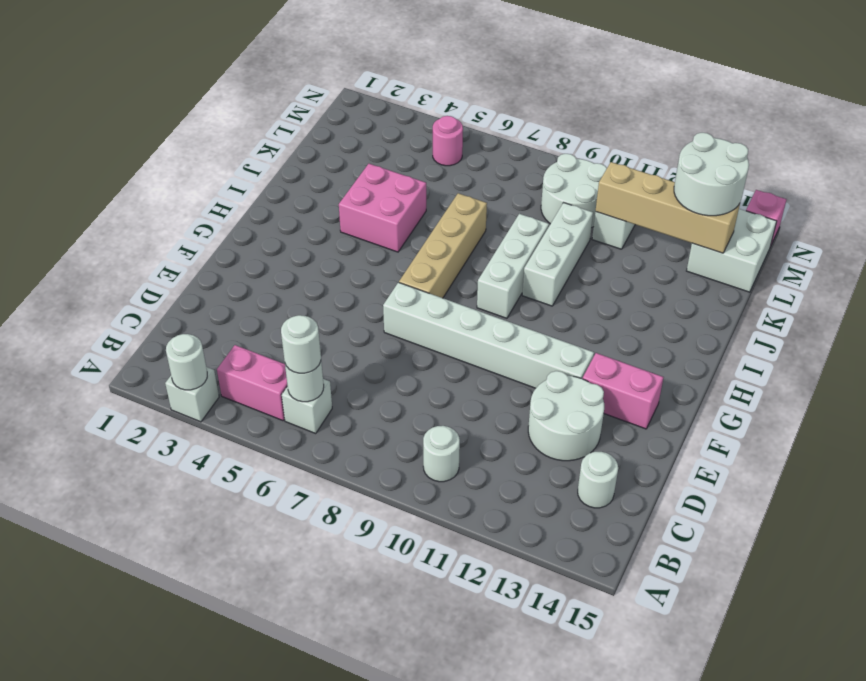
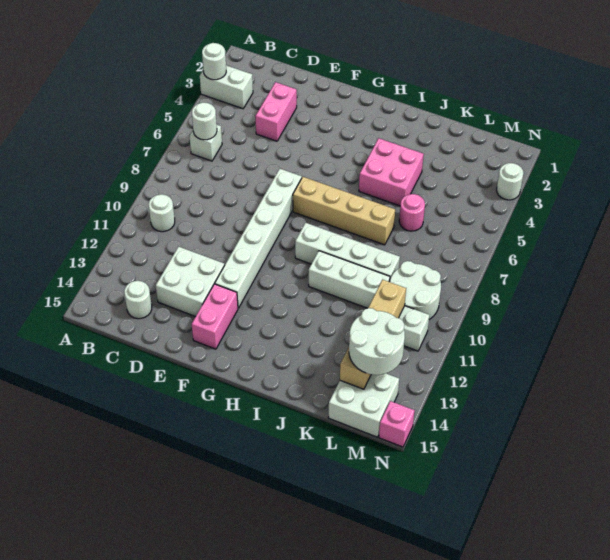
white brick A3 level 1 -> white brick A3:B3 level 1
pink brick B4:B5 level 1 -> pink brick D3:D4 level 1
white round brick B6 level 3 -> white round brick N3 level 1
white round brick D12:E13 level 1 -> white brick D12:E13 level 1
white brick H9:J9 level 1 -> white brick H9:K9 level 1
pink round brick M5 level 1 -> pink round brick K6 level 1

